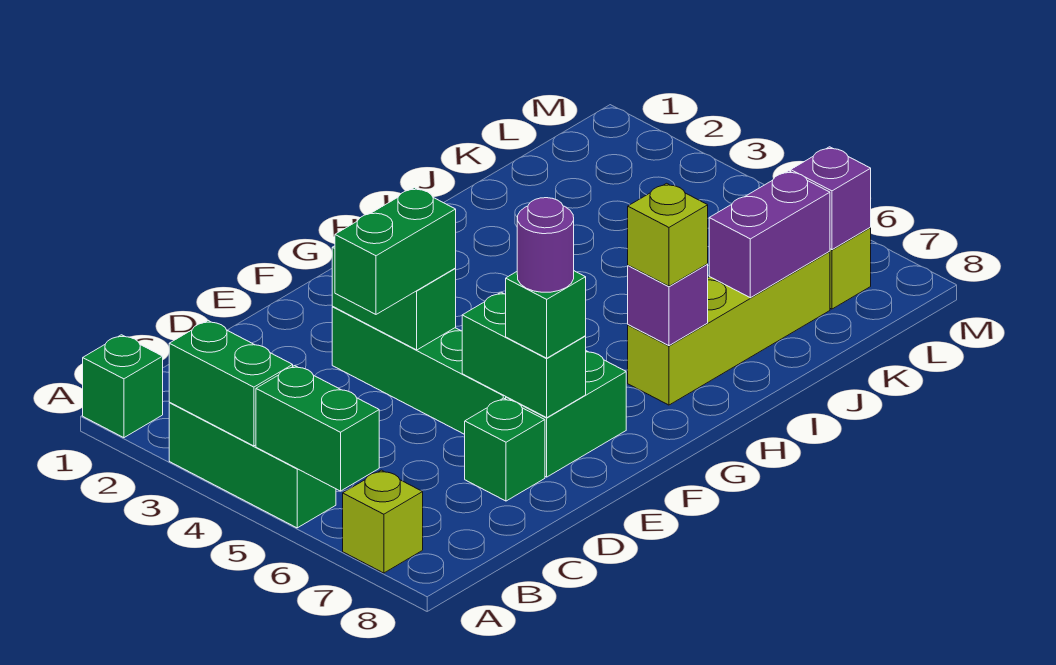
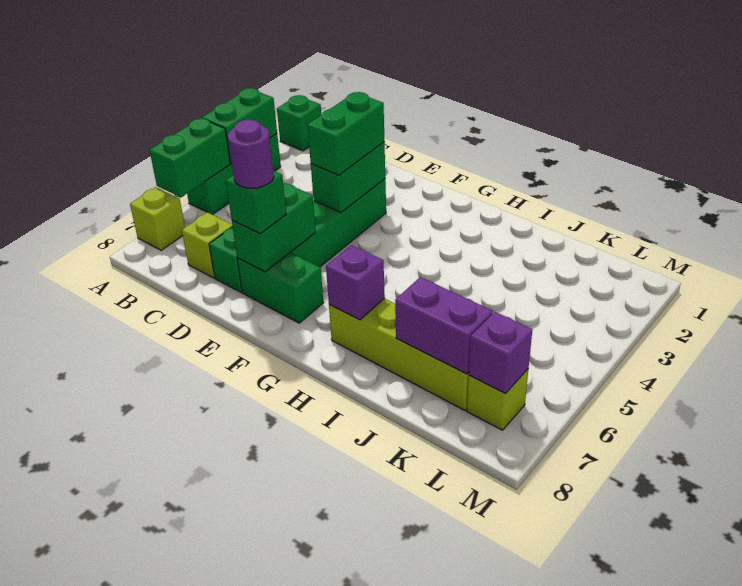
green brick D4:E4 level 3 -> green brick E3:E4 level 3
lime brick H7 level 3 -> lime brick C7 level 1

